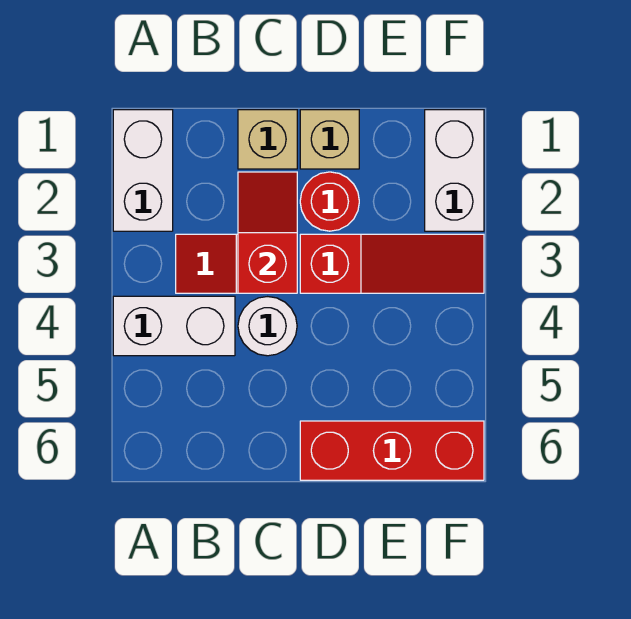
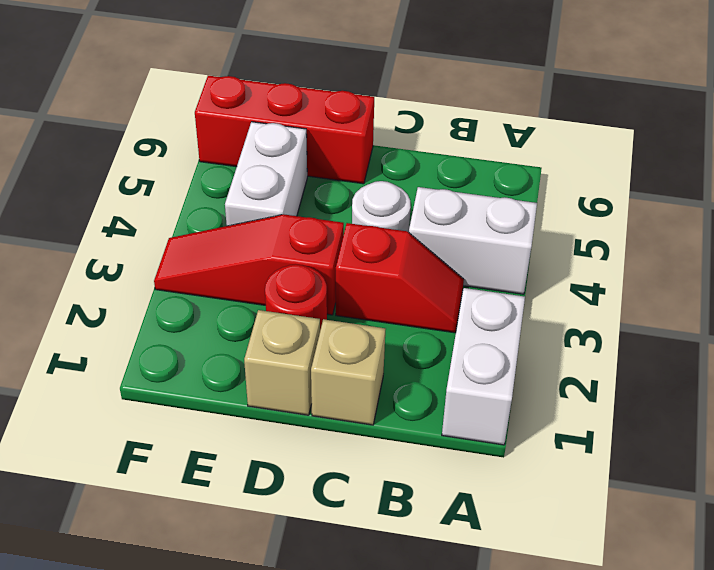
red slope C2:C3 level 2 top 3 -> none
white brick F1:F2 level 1 -> white brick E4:E5 level 1

